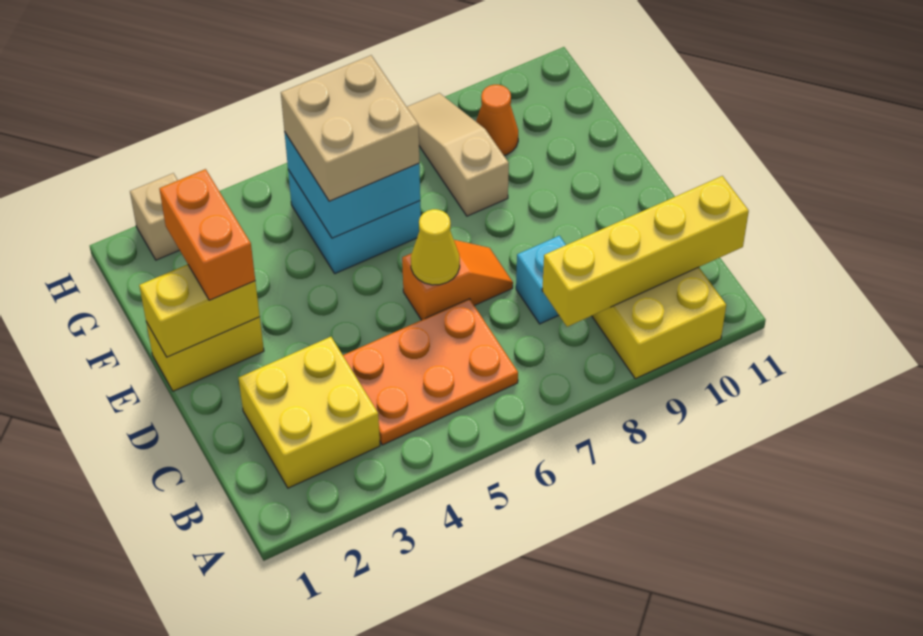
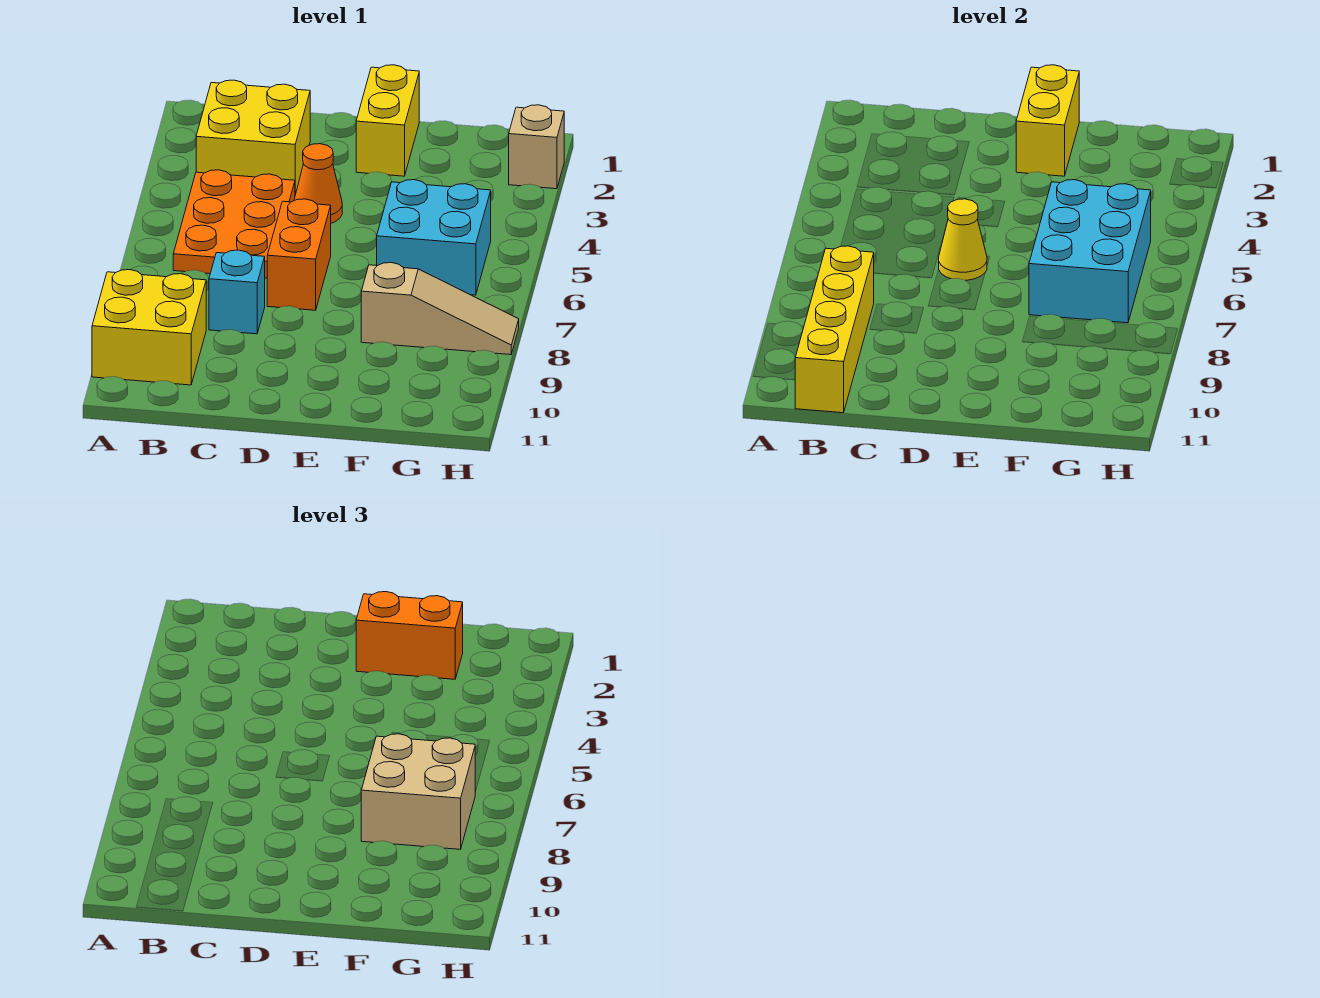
orange slope D6:D7 level 1 top 6 -> orange brick D6:D7 level 1
cyan brick F5:G6 level 2 -> cyan brick F5:G7 level 2
tan brick F5:G6 level 3 -> tan brick F7:G8 level 3
orange cone G9 level 1 -> orange cone D4 level 1

